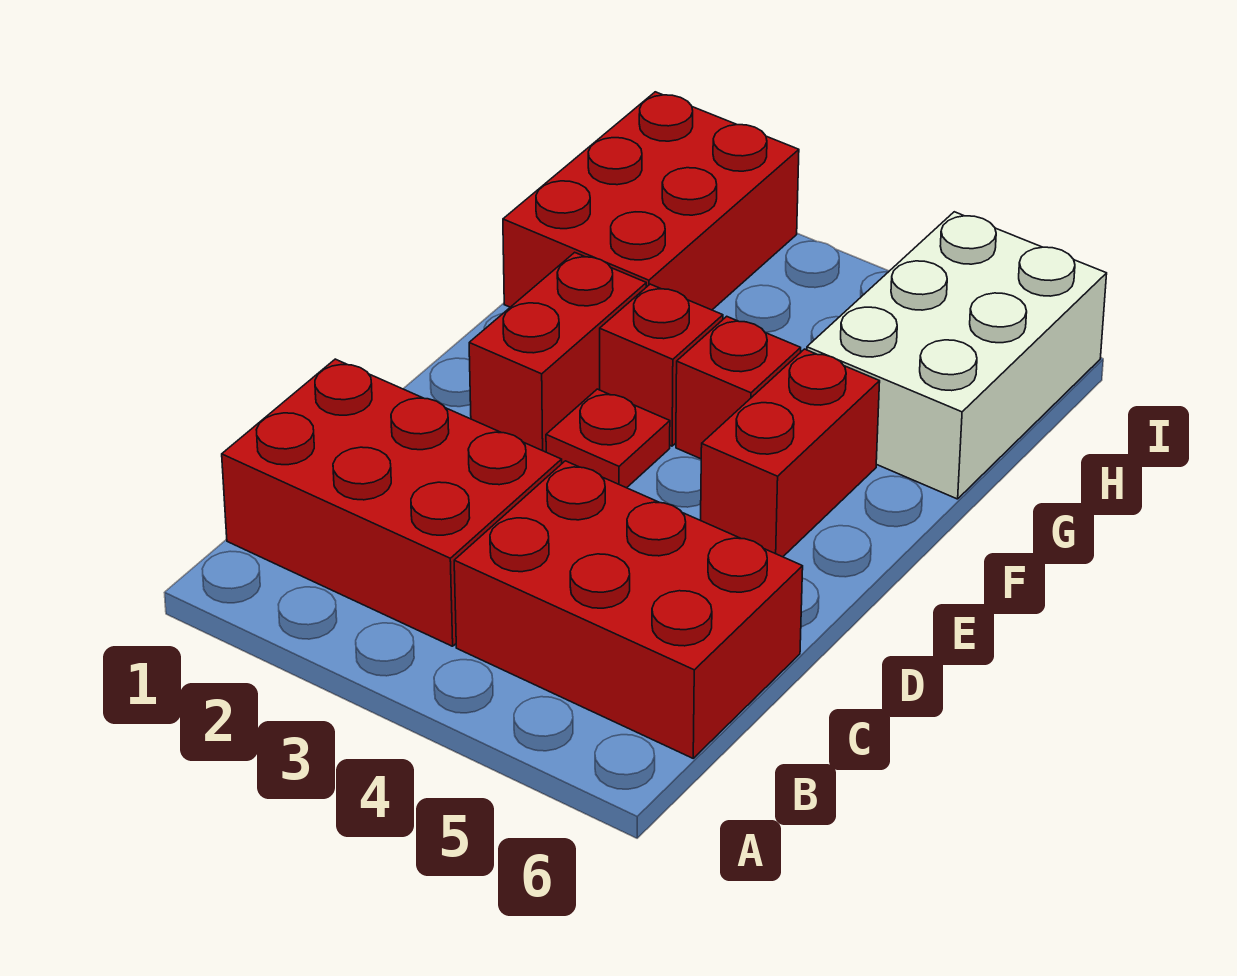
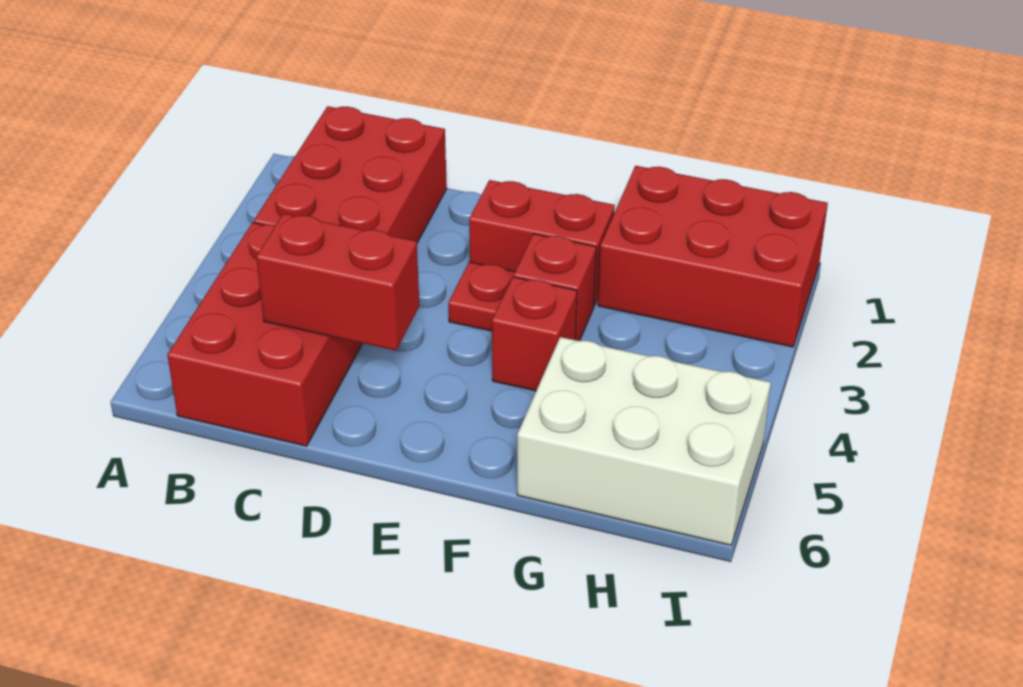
red brick E5:F5 level 1 -> red brick C5:D5 level 2

